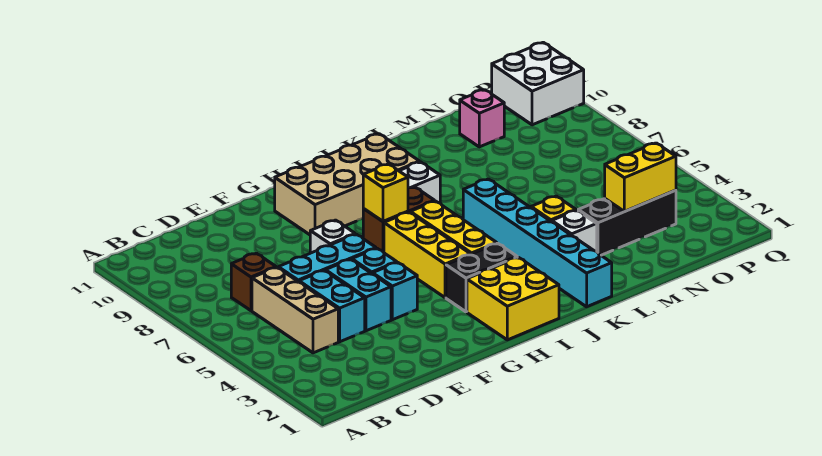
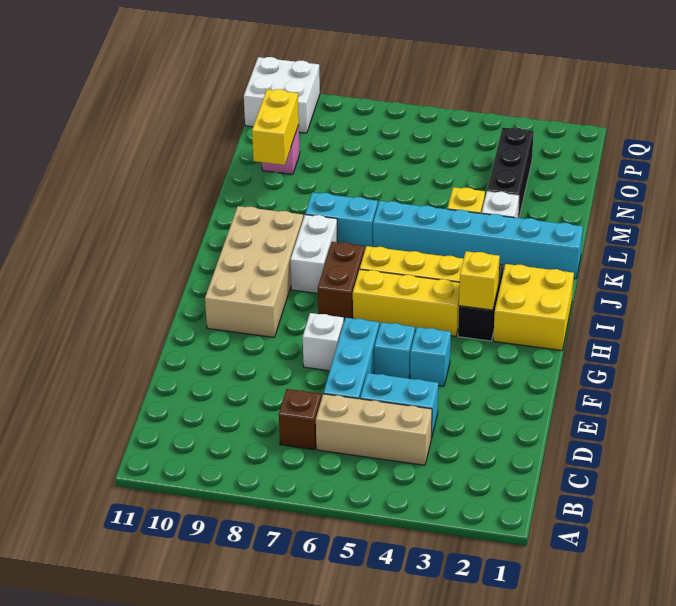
cyan brick E4:E5 level 1 -> cyan brick K7:K8 level 1
yellow brick H7 level 2 -> yellow brick H3 level 2
yellow brick N3:O3 level 2 -> yellow brick M10:N10 level 2

